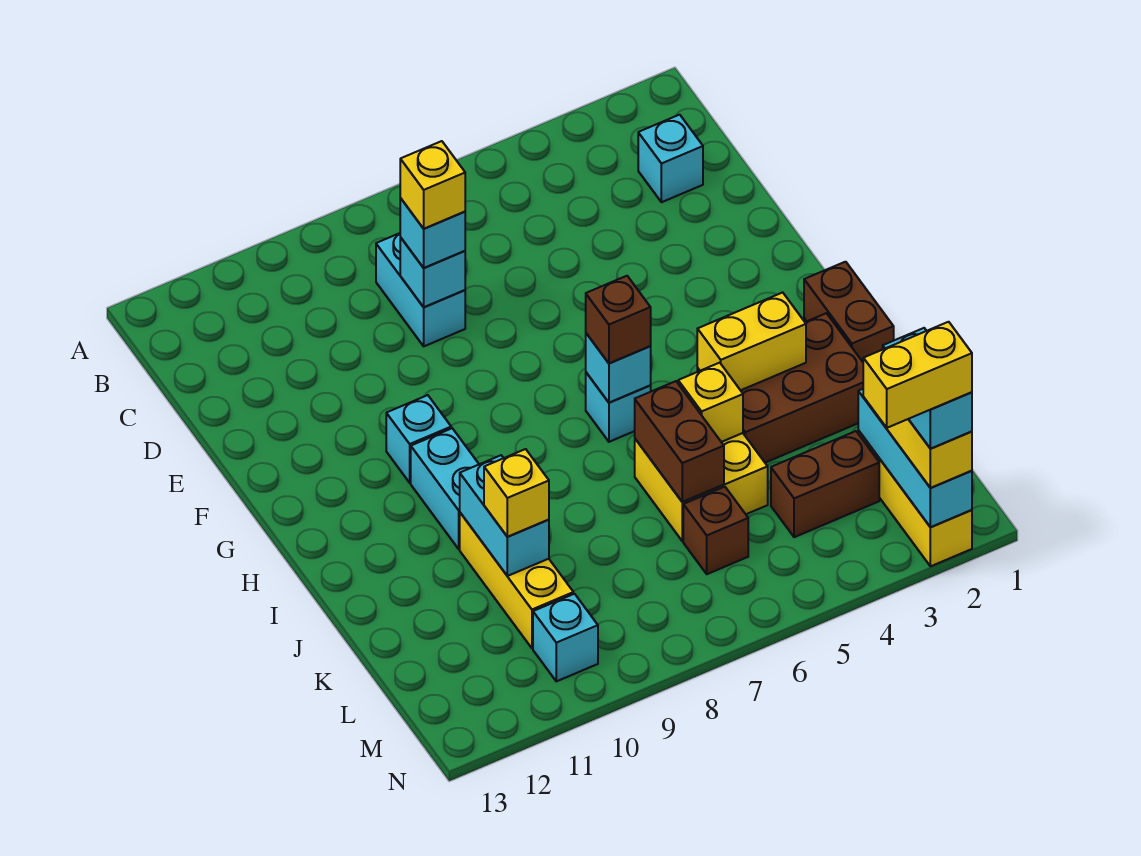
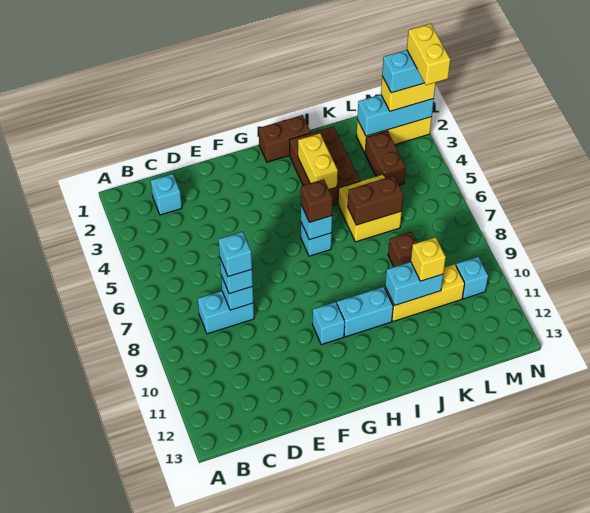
yellow brick D8 level 4 -> cyan brick D8 level 4
yellow brick J5 level 2 -> none
brown brick L6 level 1 -> brown brick K8 level 1

